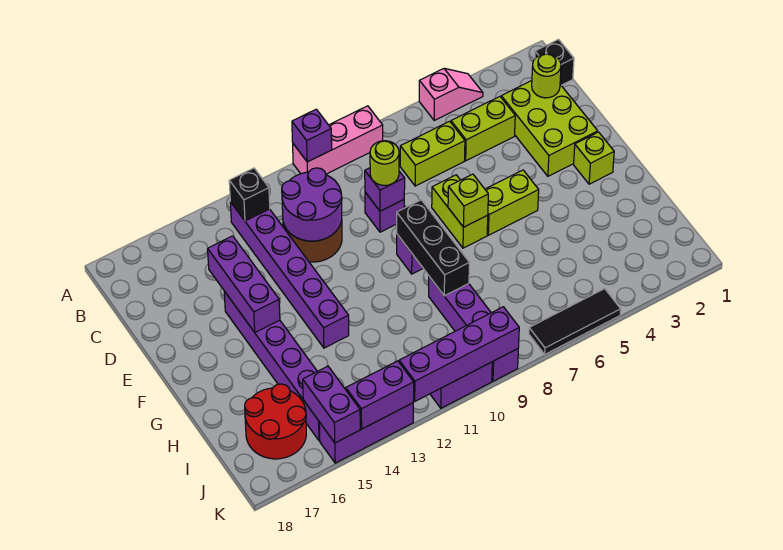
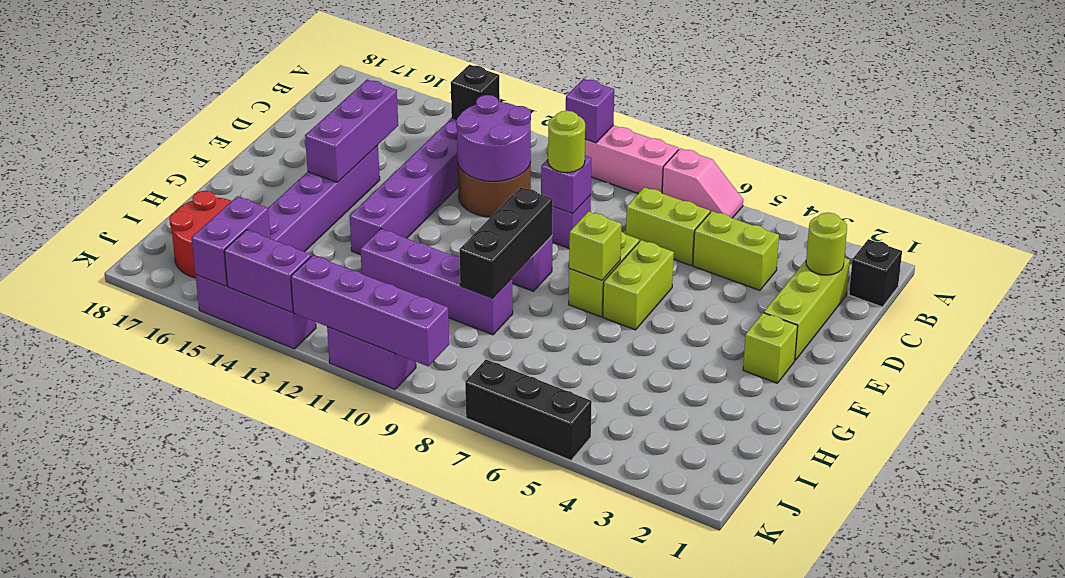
pink slope A4:A5 level 1 top 5 -> pink slope A6:A7 level 1 top 7
lime brick C2:E3 level 1 -> lime brick C2:E2 level 1
lime brick F5:F6 level 1 -> lime brick E6:F6 level 1
purple brick H9:K9 level 1 -> purple brick H9:H12 level 1
black tile K5:K7 level 1 -> black brick K5:K7 level 1

